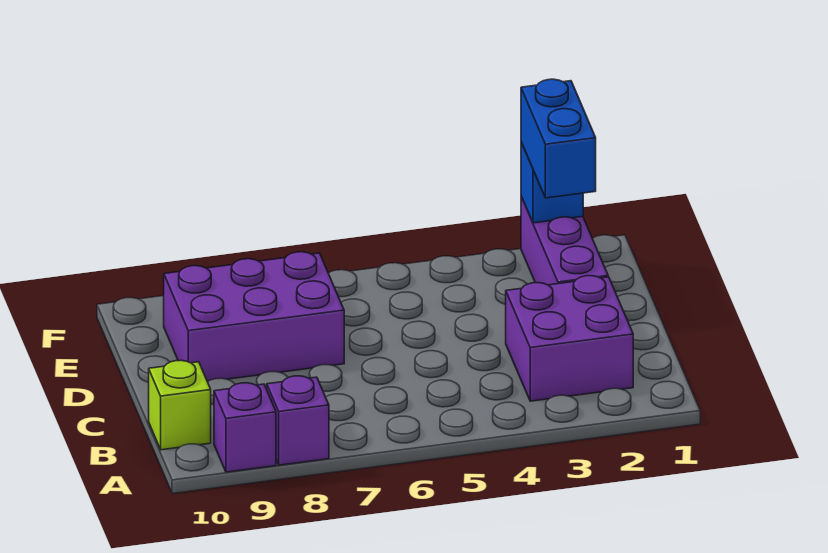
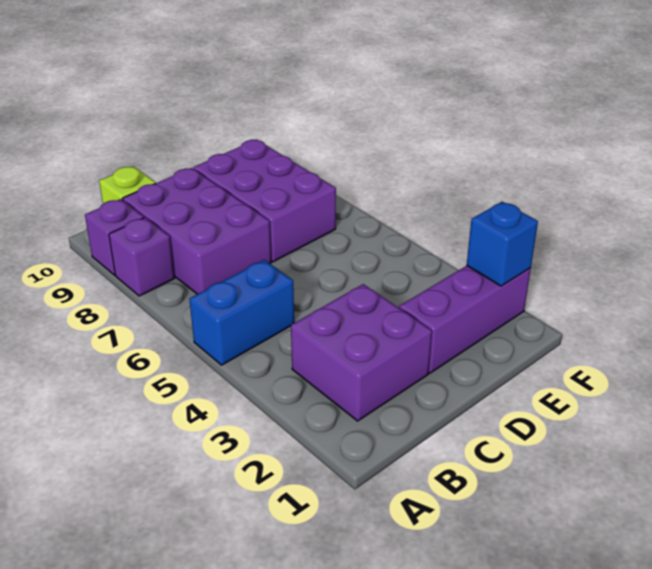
none -> purple brick B7:C9 level 1
blue brick E2:F2 level 3 -> blue brick A5:B5 level 1

